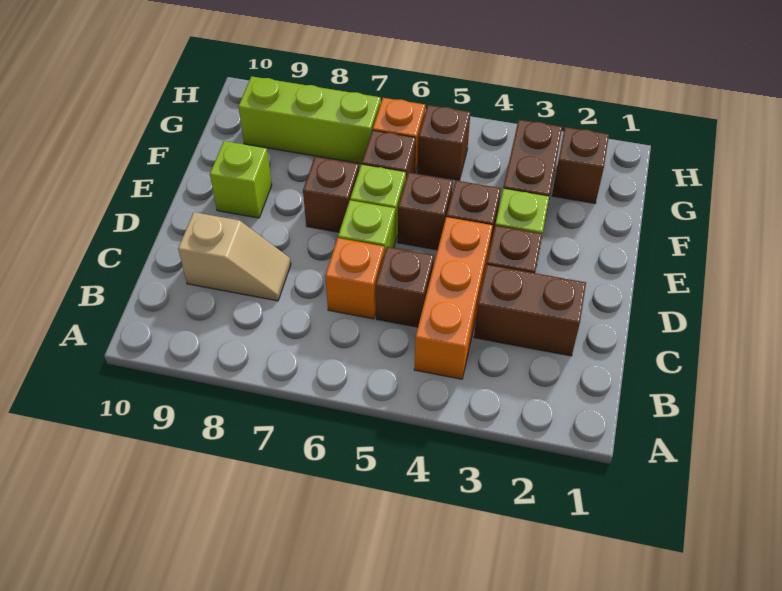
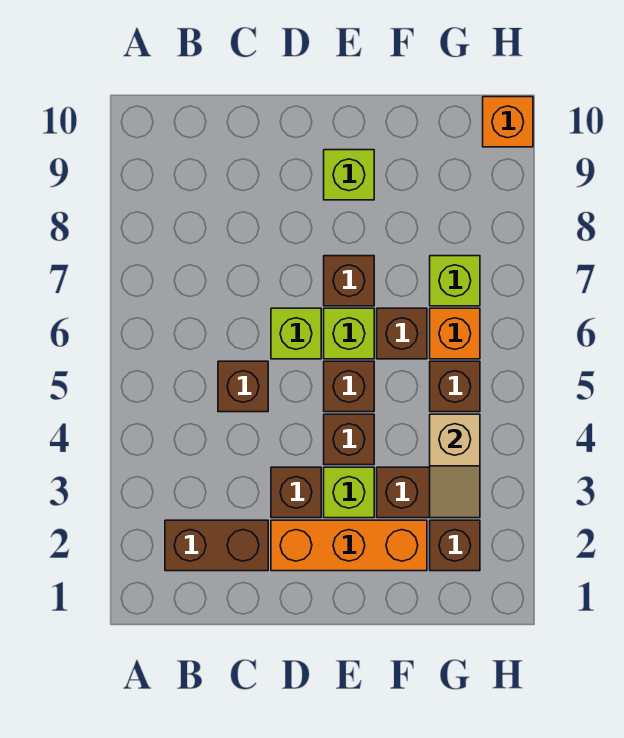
orange brick B4:D4 level 1 -> orange brick D2:F2 level 1
brown brick C2:C3 level 1 -> brown brick B2:C2 level 1
orange brick C6 level 1 -> orange brick H10 level 1
tan slope C8:C9 level 1 top 9 -> tan slope G3:G4 level 2 top 4
lime brick G7:G9 level 1 -> lime brick G7 level 1

